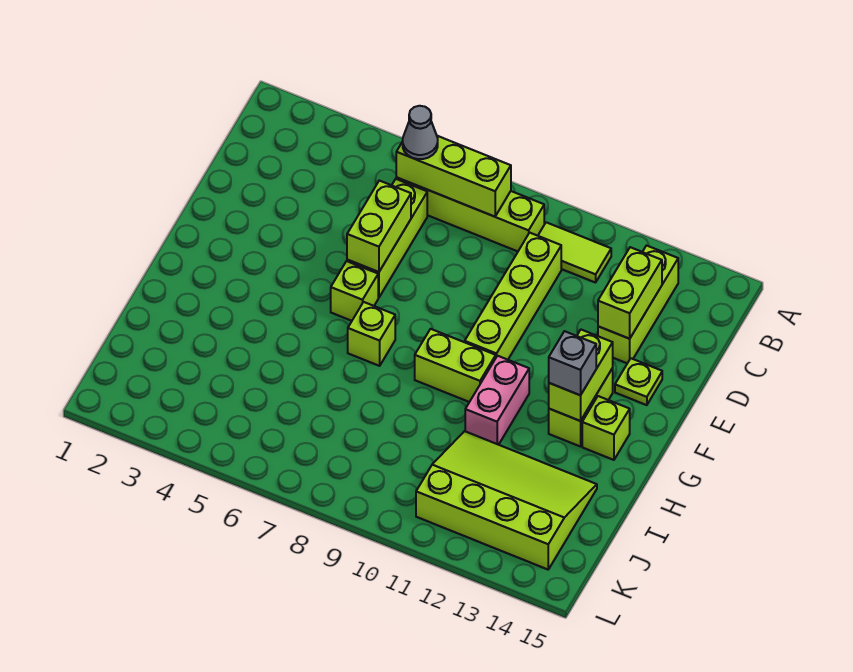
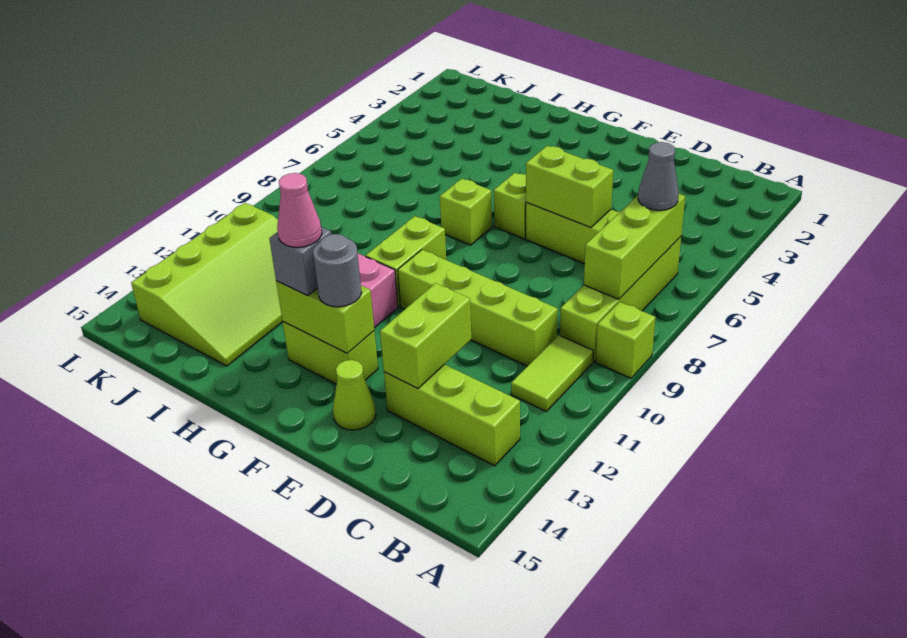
lime brick C13:D13 level 2 -> lime brick D12:D13 level 2
lime plate E14 level 1 -> lime cone E14 level 1
none -> grey round brick F13 level 3
none -> pink cone G13 level 4
lime brick G14 level 1 -> lime brick A9 level 1

